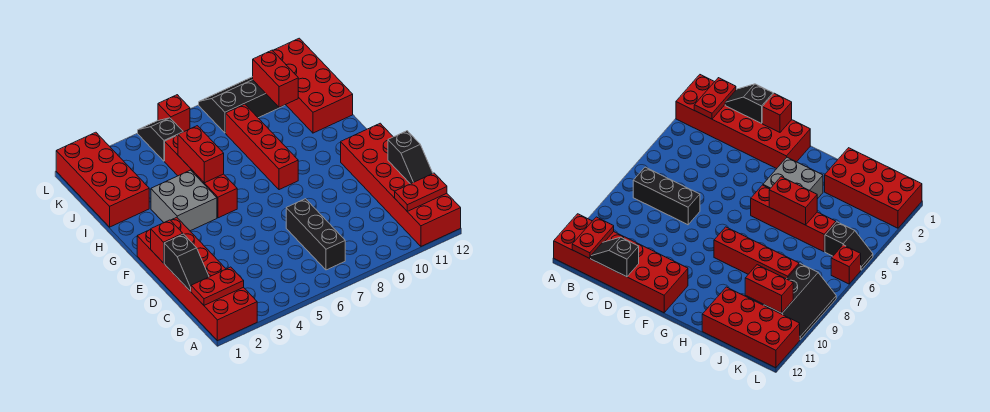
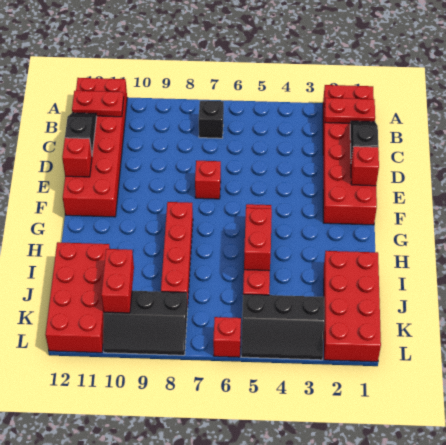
black brick B7:D7 level 1 -> black brick B7 level 1
none -> red brick E7 level 1
none -> red brick E12 level 2
grey brick G3:H4 level 1 -> none
black slope K5:L5 level 1 top K -> black slope K3:L5 level 1 top K

